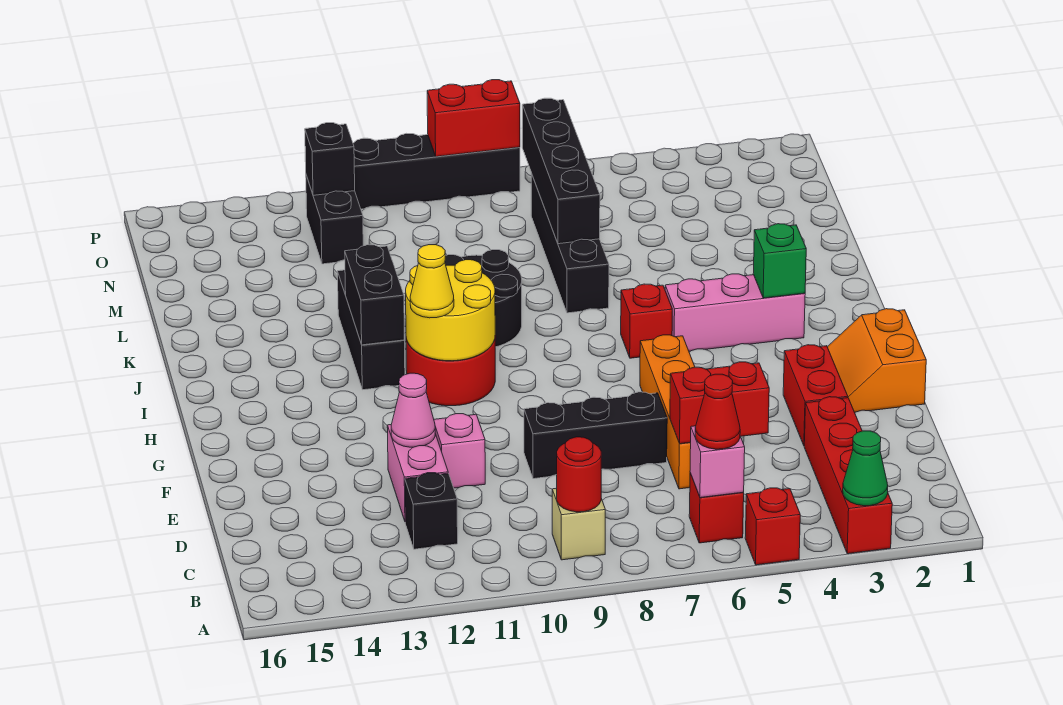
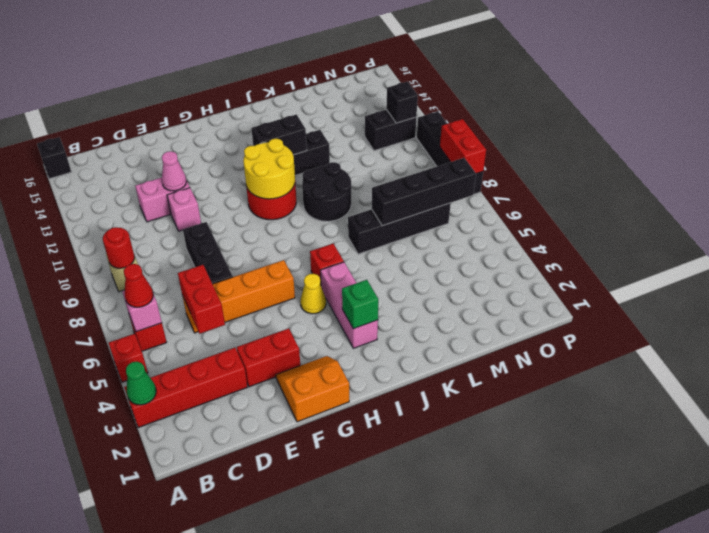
black brick C12 level 1 -> black brick A16 level 1
yellow cone H11 level 3 -> yellow cone H5 level 1

